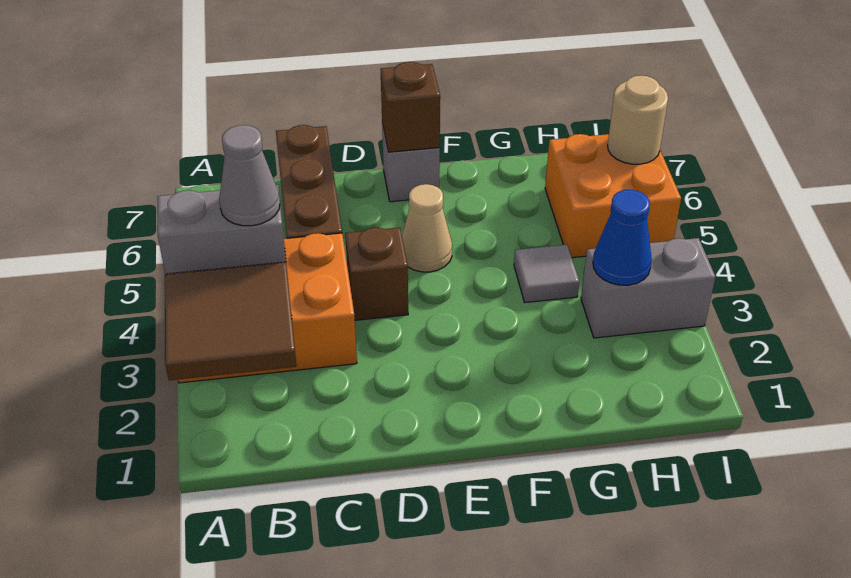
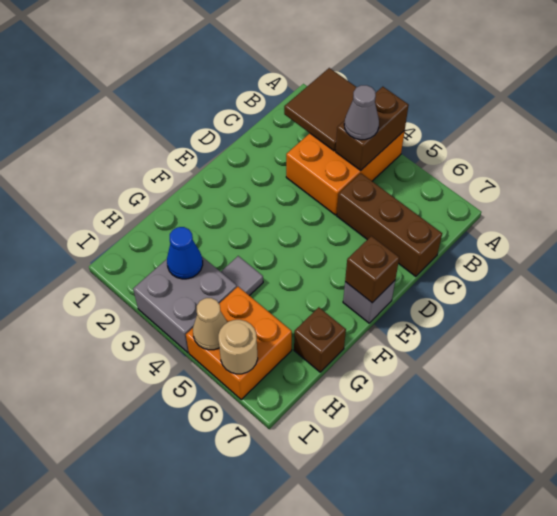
grey brick A4:B4 level 2 -> brown brick A4:B4 level 2
brown brick D4 level 1 -> brown brick G7 level 1
tan cone E5 level 1 -> tan cone I5 level 2
grey brick H3:I3 level 1 -> grey brick H3:I4 level 1

